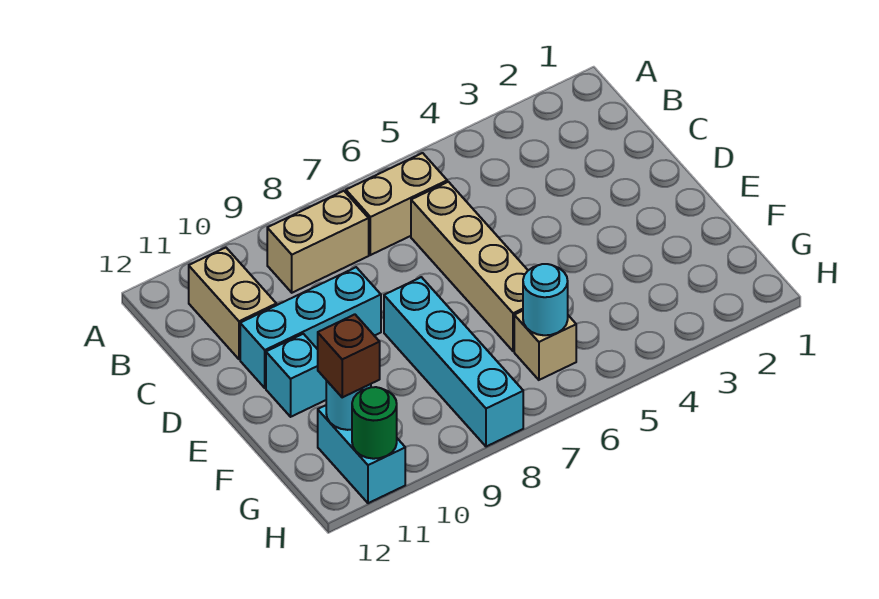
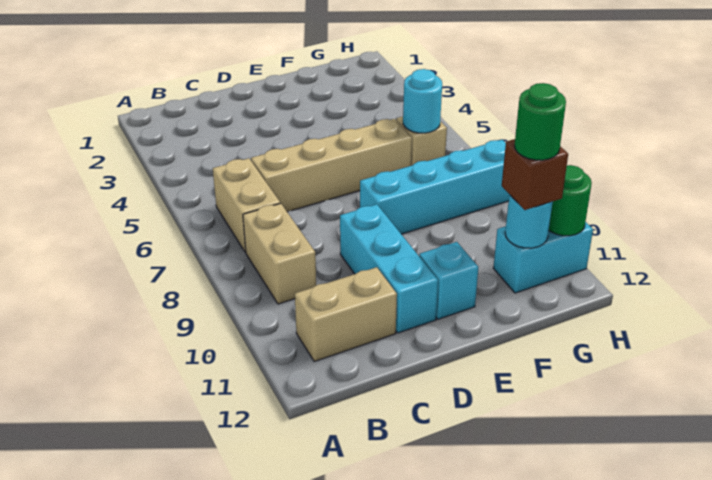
none -> green round brick G11 level 4

